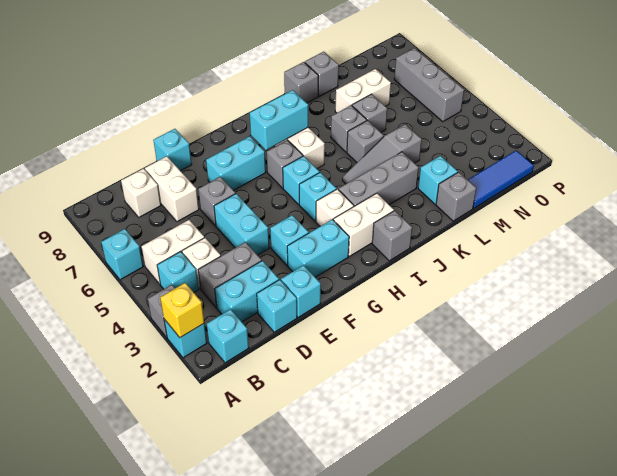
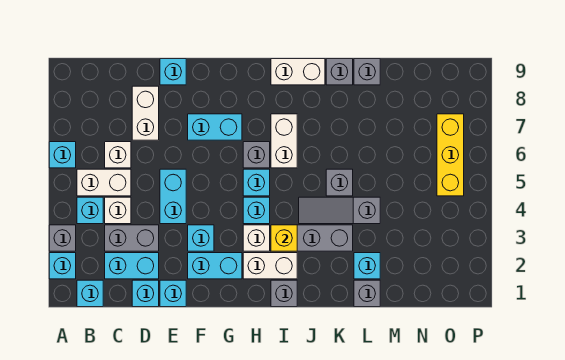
yellow brick A2 level 2 -> yellow brick I3 level 2
white brick C8 level 1 -> white brick C6 level 1
grey brick E6 level 1 -> none
cyan brick H7:I7 level 2 -> none
grey brick K6 level 1 -> none
grey brick L6 level 1 -> none
white brick L7:M7 level 1 -> white brick I9:J9 level 1
blue tile M1:O1 level 1 -> none
grey brick O5:O7 level 1 -> yellow brick O5:O7 level 1

